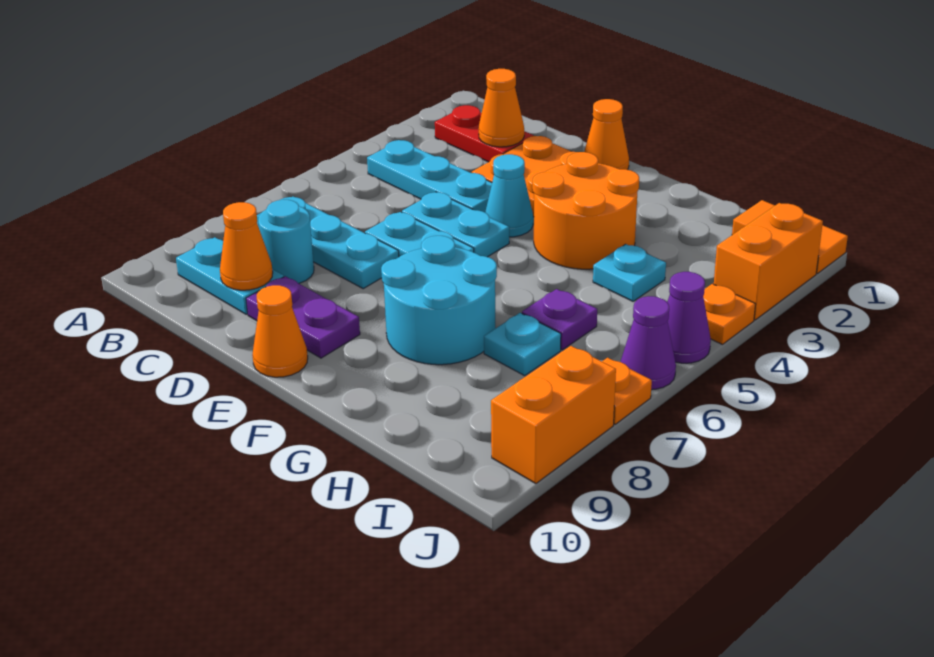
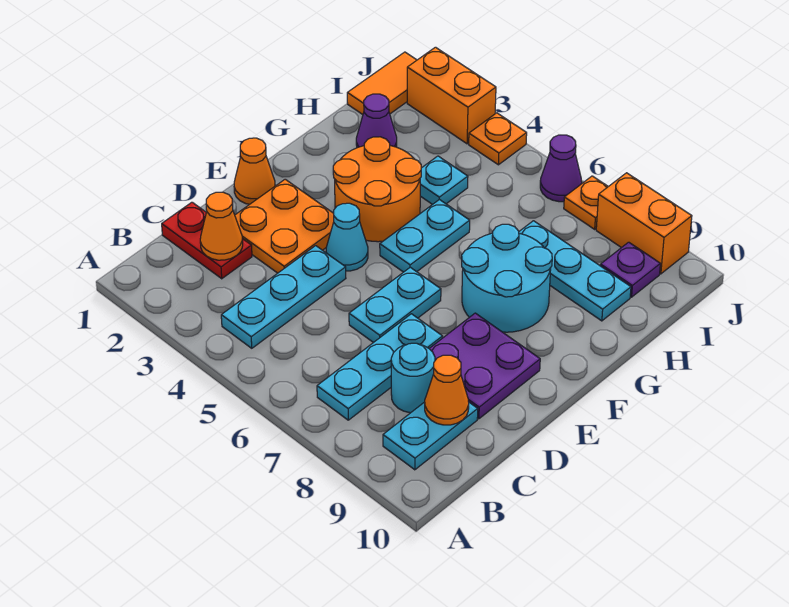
red plate B2:C2 level 1 -> red plate C1:C2 level 1
cyan plate D5:E5 level 1 -> cyan plate F5:G5 level 1
purple plate D9:E9 level 1 -> purple plate D8:E9 level 1
orange cone E10 level 1 -> none
purple plate H6 level 1 -> purple plate I9 level 1
cyan plate H7 level 1 -> cyan plate H7:H9 level 1
purple cone J5 level 1 -> purple cone H2 level 1

